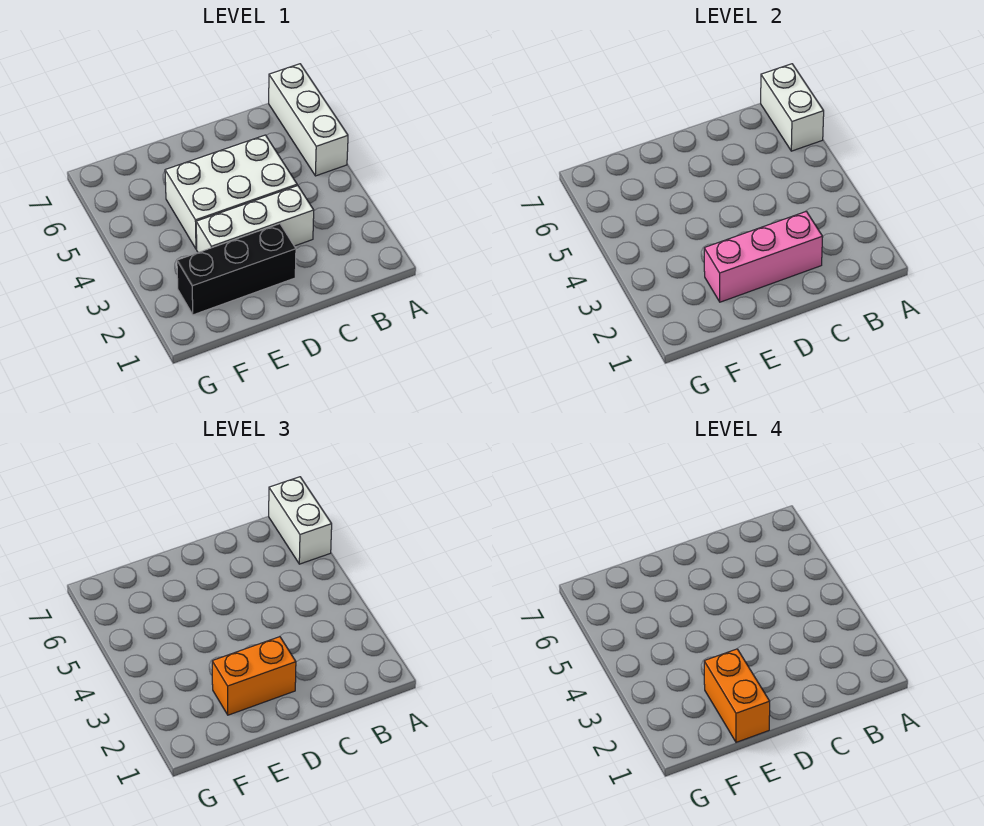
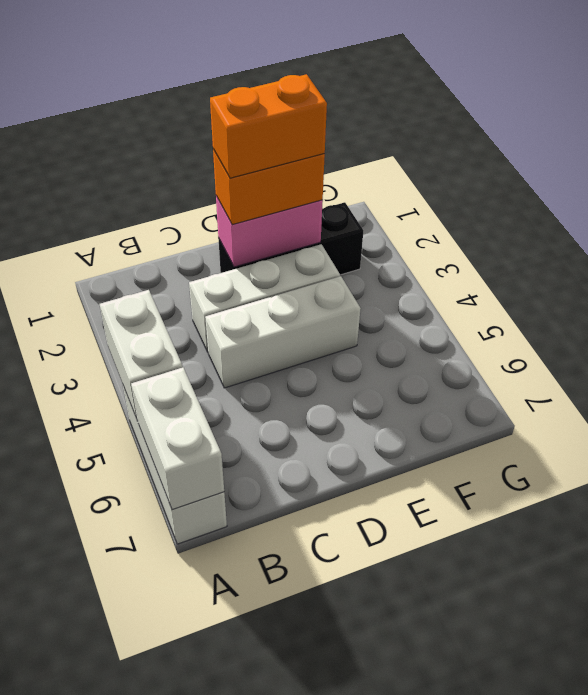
white brick A6:A7 level 3 -> white brick A4:A5 level 2
pink brick C2:E2 level 2 -> pink brick D2:E2 level 2
white brick C4:E5 level 1 -> white brick C4:E4 level 1
orange brick E1:E2 level 4 -> orange brick D2:E2 level 4

